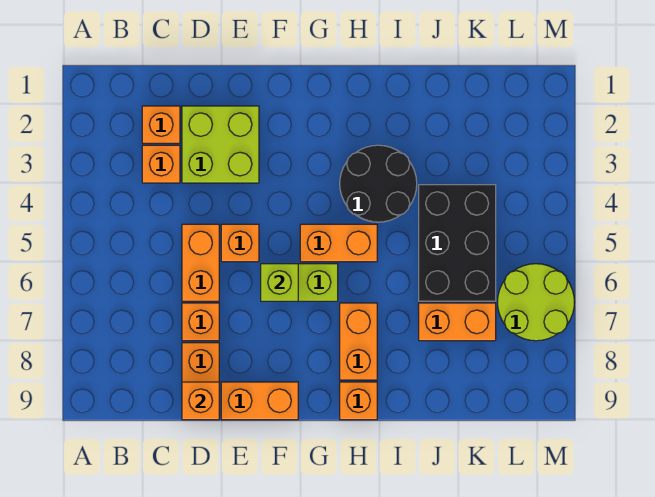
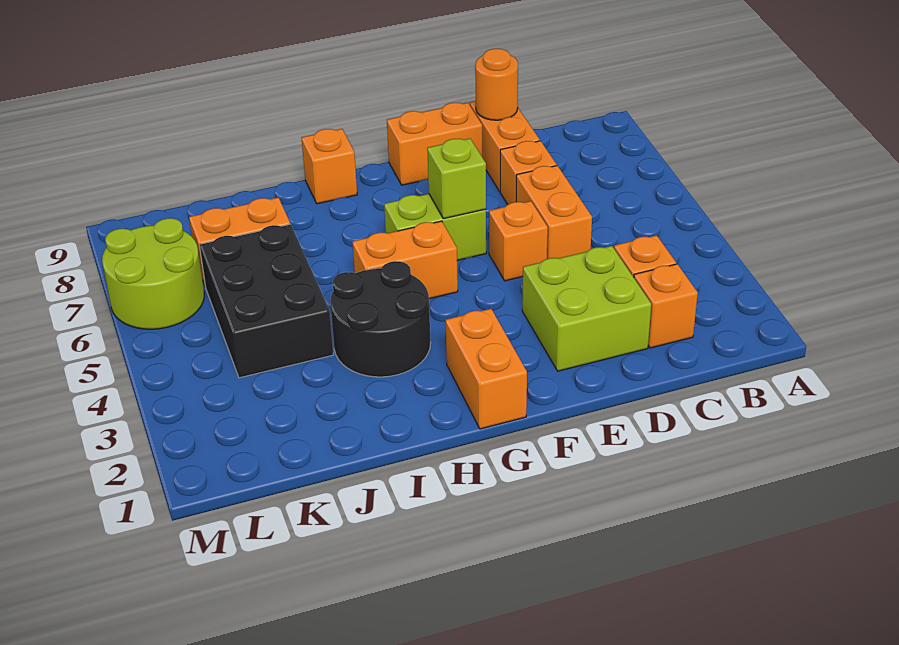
orange brick D9 level 2 -> orange round brick D9 level 2
orange brick H7:H8 level 1 -> orange brick G1:G2 level 1

